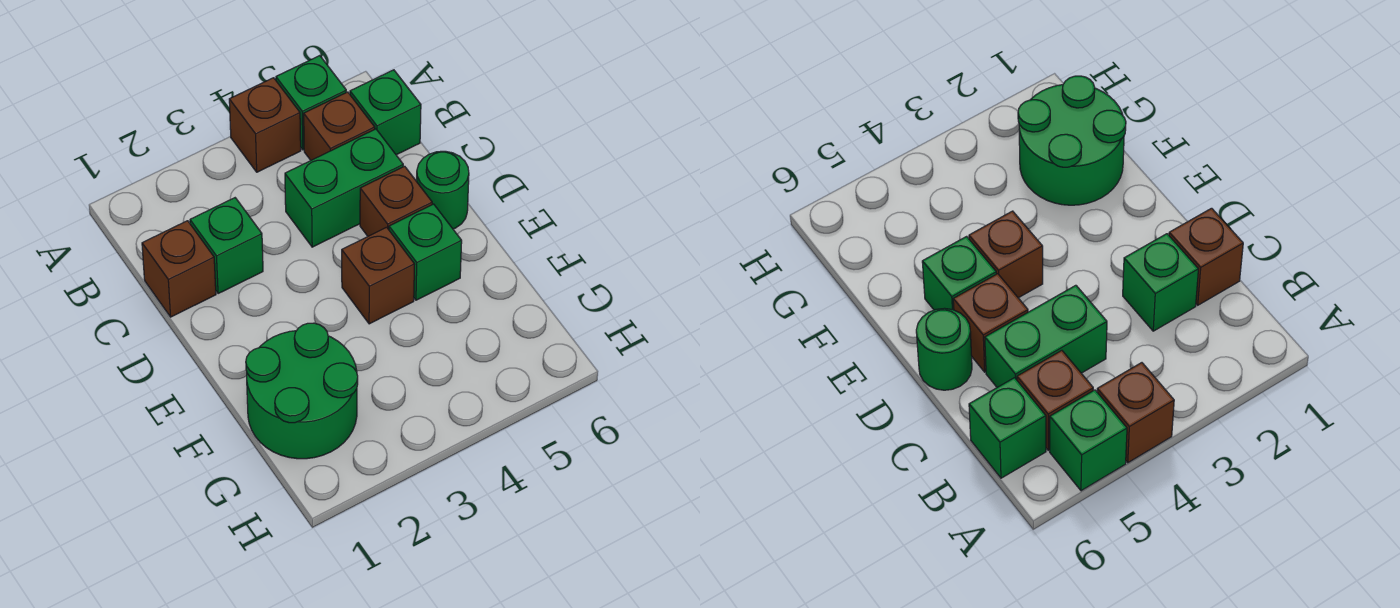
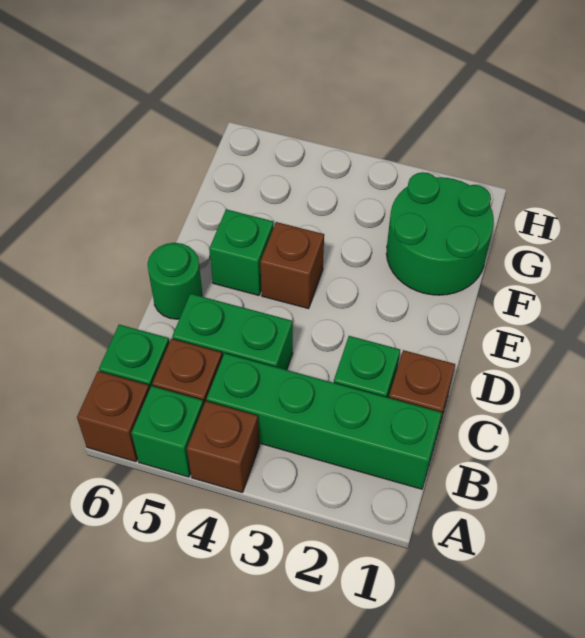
none -> green brick B1:B4 level 1
brown brick D5 level 1 -> brown brick A6 level 1

